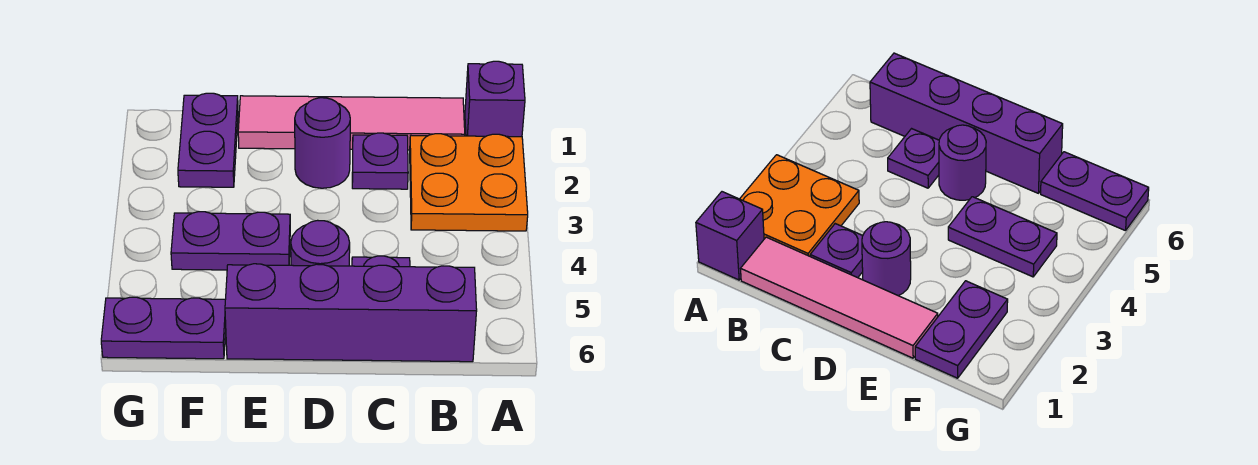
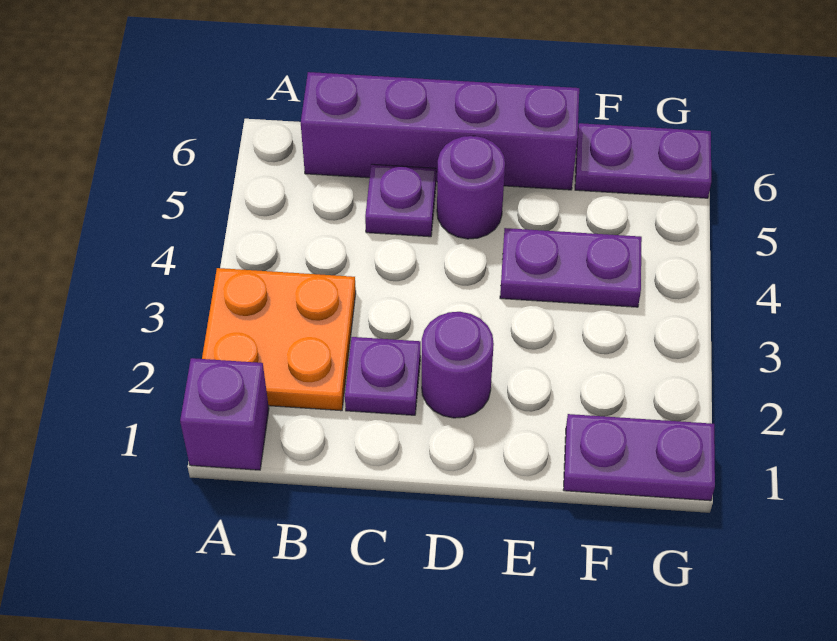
pink tile B1:E1 level 1 -> none
purple plate F1:F2 level 1 -> purple plate F1:G1 level 1

